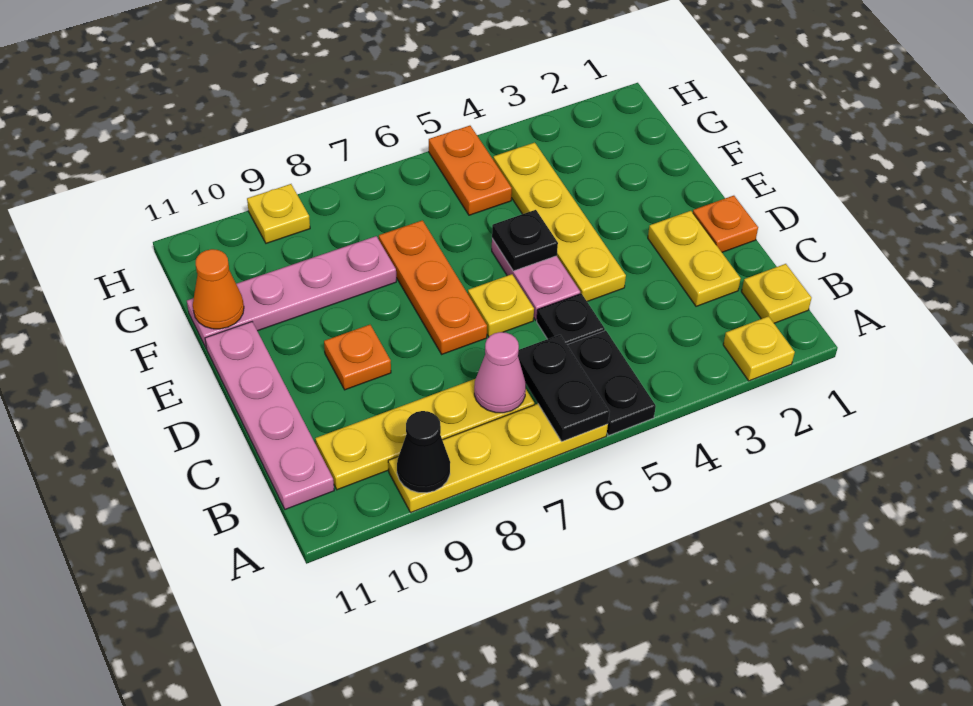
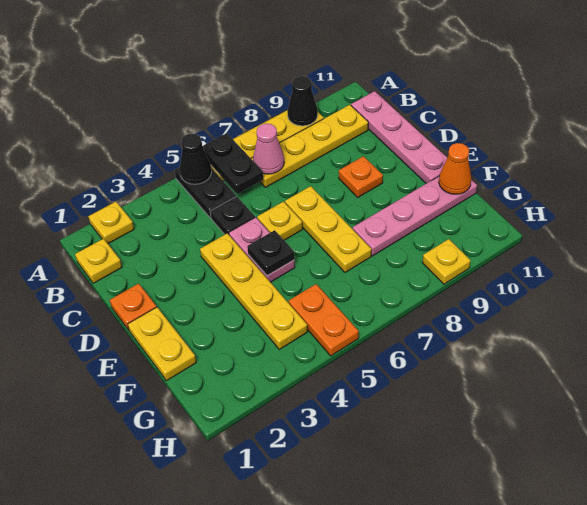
none -> black cone A5 level 2
yellow plate C2:D2 level 1 -> yellow plate E1:F1 level 1
orange plate D7:F7 level 1 -> yellow plate D7:F7 level 1

